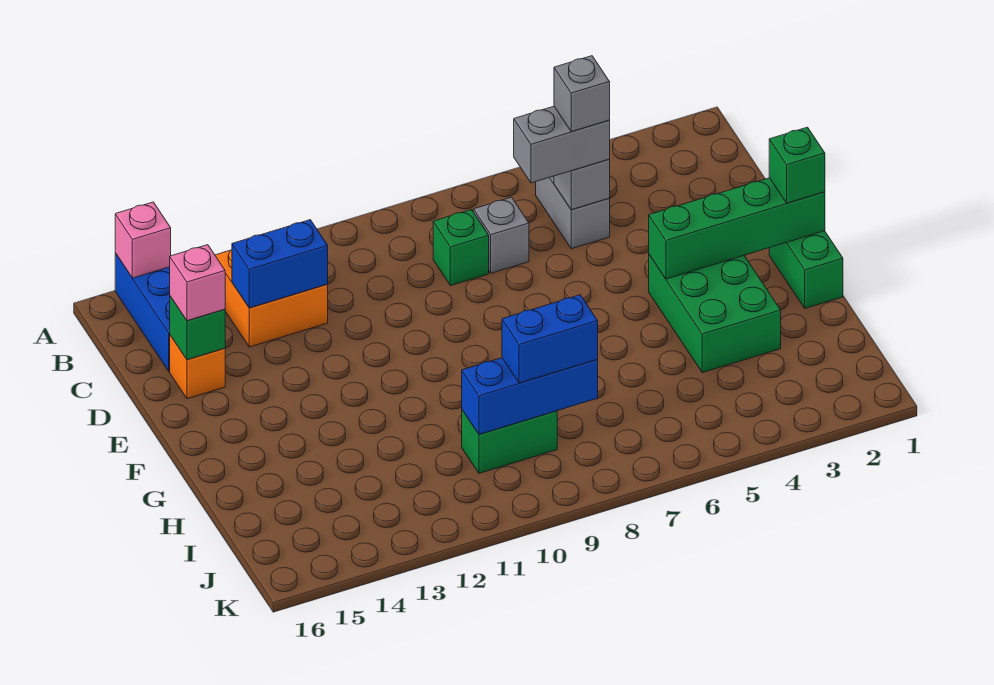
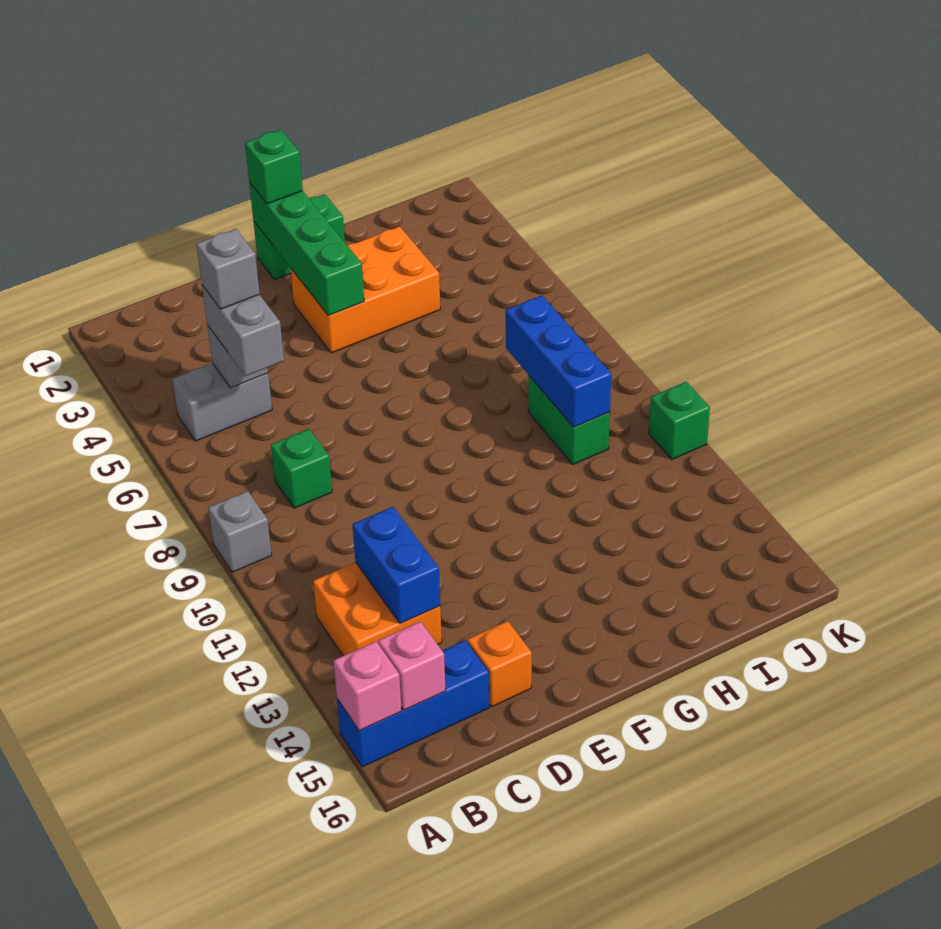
grey brick C7 level 1 -> grey brick A9 level 1
green brick D15 level 2 -> green brick K11 level 1
pink brick D15 level 3 -> pink brick B15 level 2
green brick F3:H4 level 1 -> orange brick F3:H4 level 1
blue brick I8:I9 level 3 -> none

